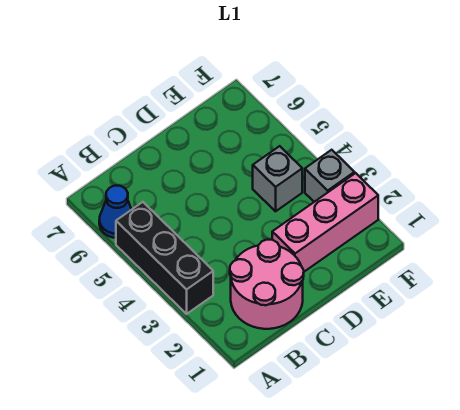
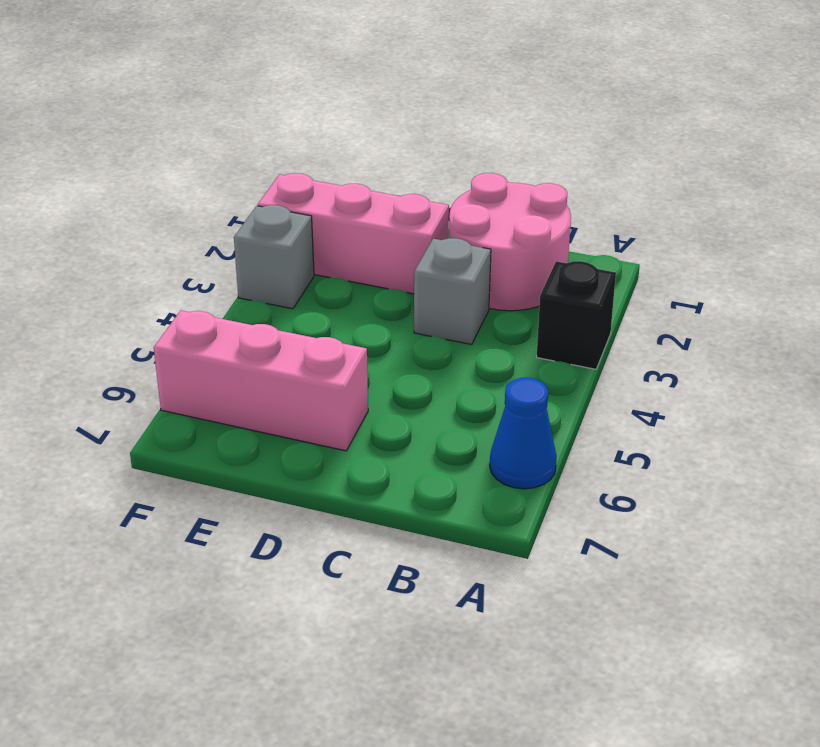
black brick A3:A5 level 1 -> black brick A3 level 1
none -> pink brick D6:F6 level 1
grey brick E4 level 1 -> grey brick C3 level 1

